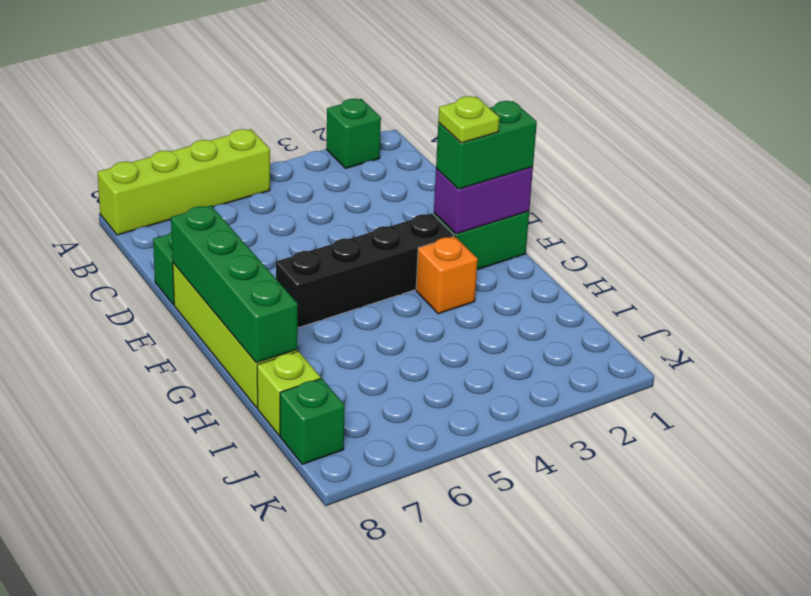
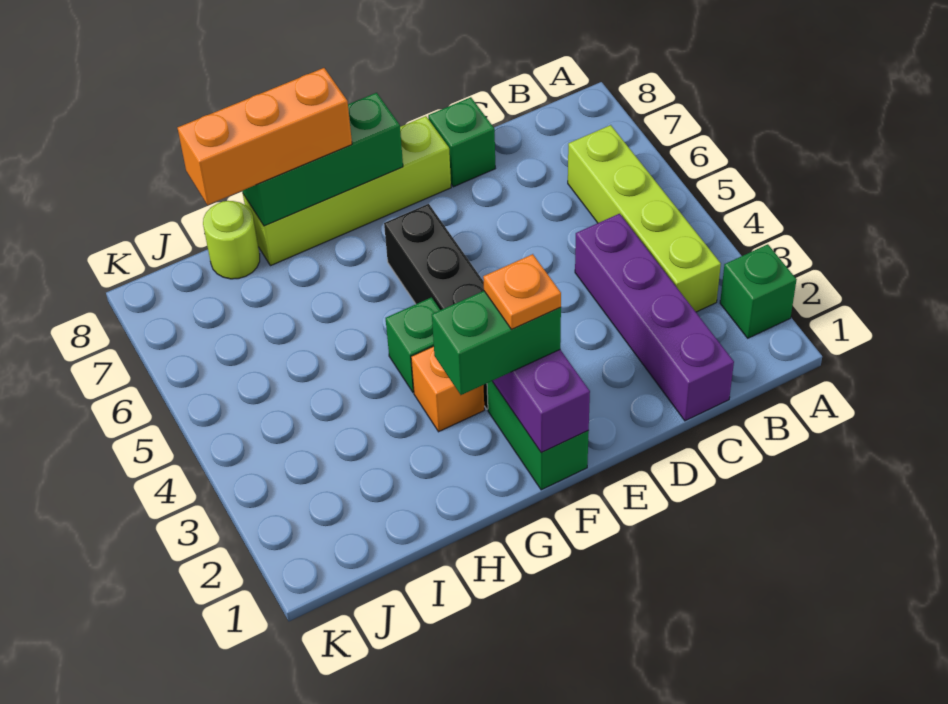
lime brick A5:A8 level 1 -> lime brick B3:B6 level 1
none -> purple brick C1:C4 level 1
green brick E8:H8 level 2 -> green brick F8:H8 level 2
green brick F1:F2 level 3 -> green brick F2:G2 level 3
lime plate F2 level 4 -> orange plate F2 level 4
none -> orange brick G8:I8 level 3
lime brick I8 level 1 -> lime round brick I8 level 1
green brick J8 level 1 -> green brick G4 level 1

